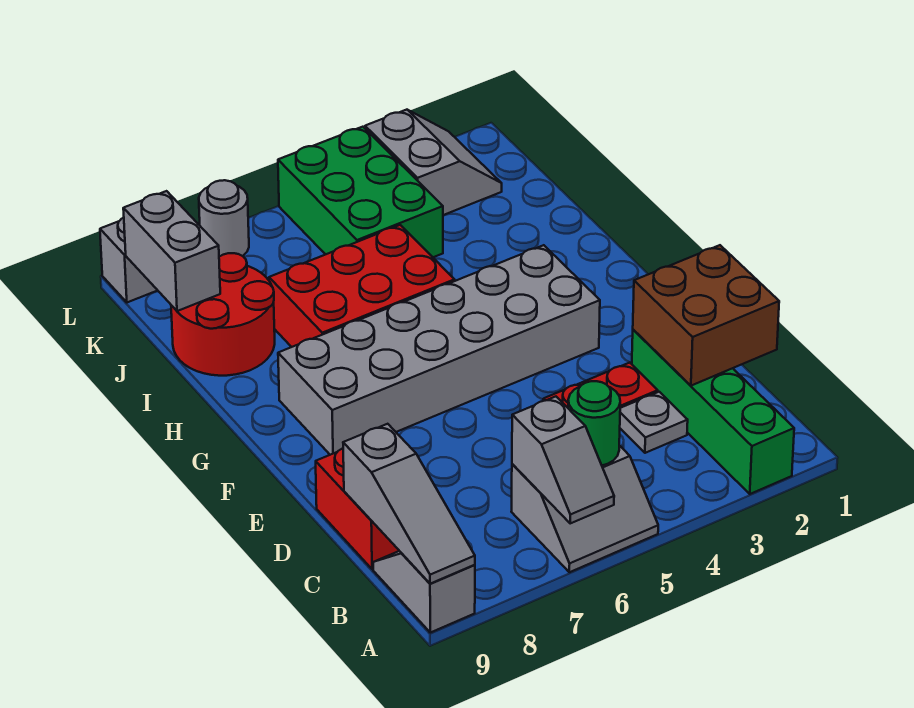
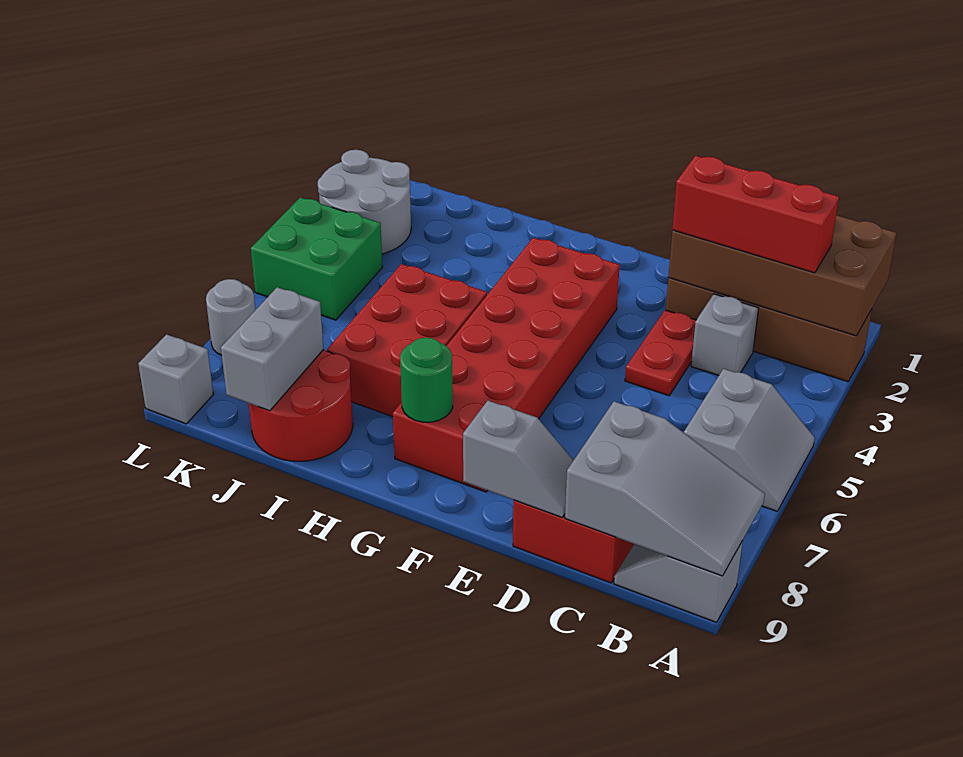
green brick A2:D2 level 1 -> brown brick A2:D2 level 1
grey slope A6:B6 level 2 top B -> grey slope D9:E9 level 2 top E
grey slope A9:C9 level 2 top C -> grey slope A8:C9 level 2 top C
none -> red brick B2:D2 level 3
green round brick B5 level 2 -> green round brick G8 level 2
brown brick C1:D2 level 2 -> brown brick A1:D2 level 2
grey plate C3 level 1 -> grey brick C3 level 1
grey brick F3:G8 level 1 -> red brick F3:G8 level 1
green brick J4:L5 level 1 -> green brick K4:L5 level 1
grey brick J9:K9 level 2 -> grey brick J8:J9 level 2
grey slope K2:L3 level 1 top 3 -> grey round brick K2:L3 level 1

